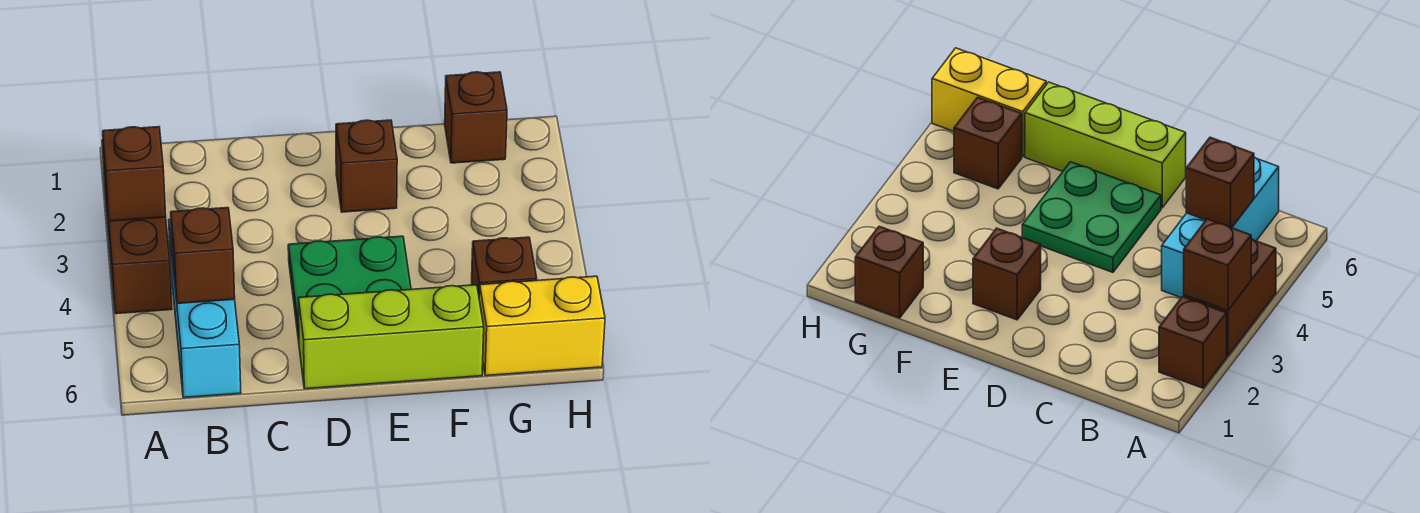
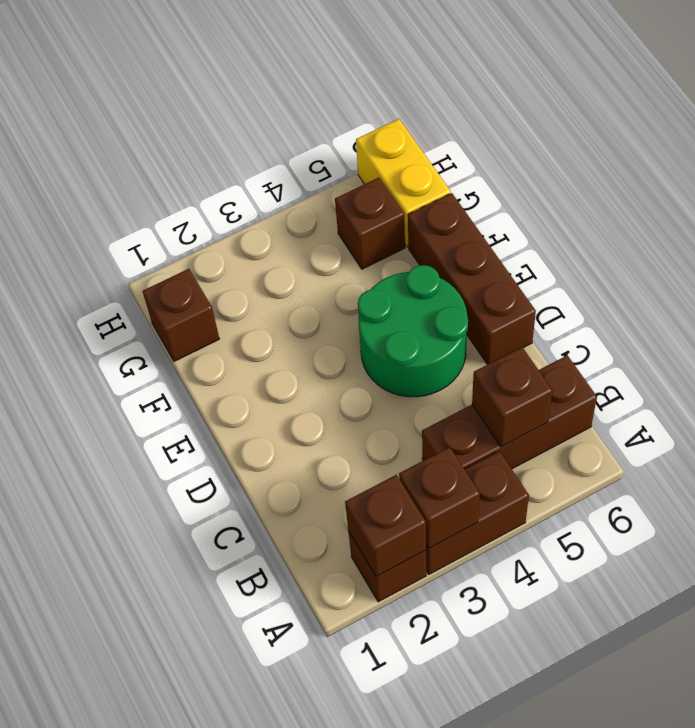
cyan brick B4:B6 level 1 -> brown brick B4:B6 level 1
green plate D4:E5 level 1 -> green round brick D4:E5 level 1
lime brick D6:F6 level 1 -> brown brick D6:F6 level 1
brown brick E2 level 1 -> brown brick A2 level 2

